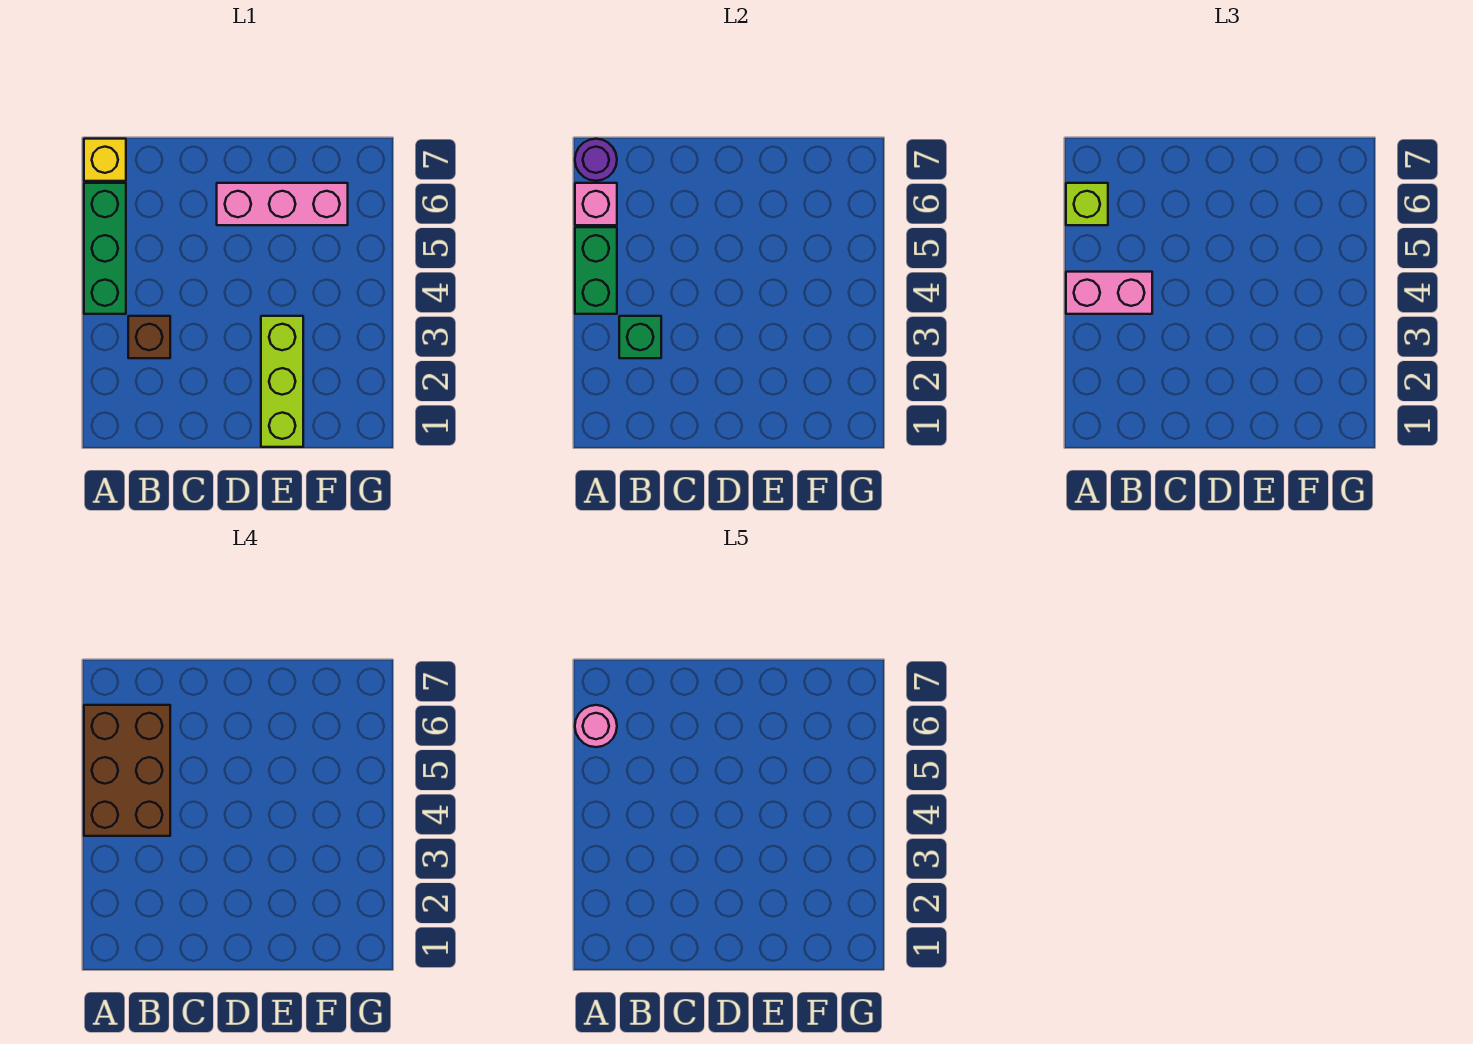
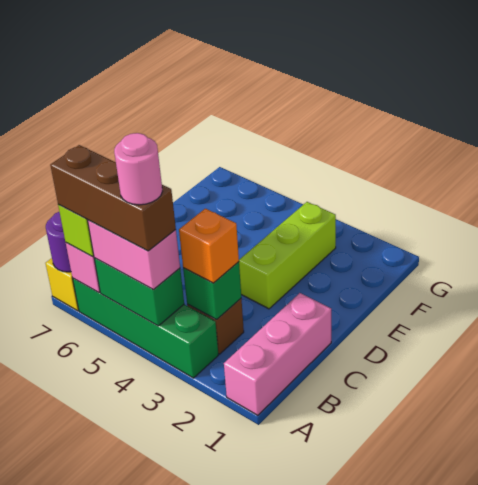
green brick A4:A6 level 1 -> green brick A3:A6 level 1
pink brick A4:B4 level 3 -> pink brick A4:A5 level 3
brown brick A4:B6 level 4 -> brown brick A4:A6 level 4
pink round brick A6 level 5 -> pink round brick A4 level 5
none -> orange brick B3 level 3
pink brick D6:F6 level 1 -> pink brick A1:C1 level 1
lime brick E1:E3 level 1 -> lime brick D3:F3 level 1

